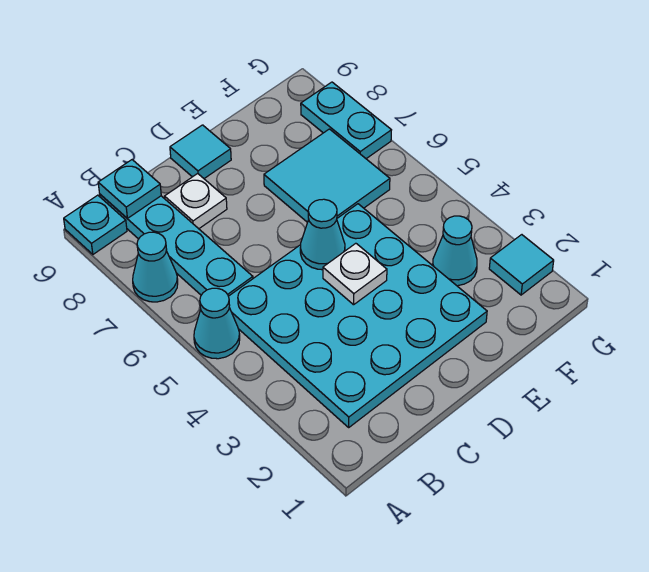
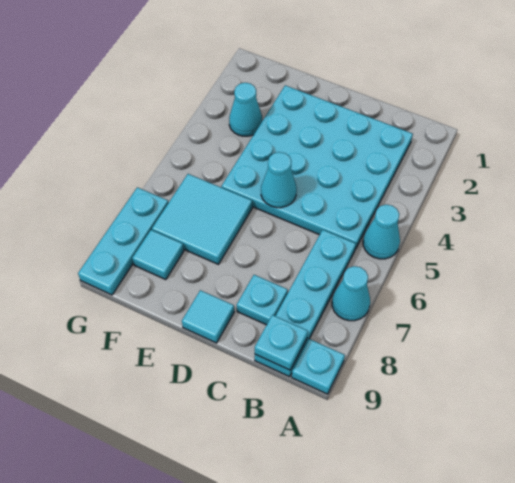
white plate C8 level 1 -> cyan plate C8 level 1
white plate D4 level 2 -> none
cyan tile G2 level 1 -> cyan tile F8 level 1
cyan plate G7:G8 level 1 -> cyan plate G7:G9 level 1

